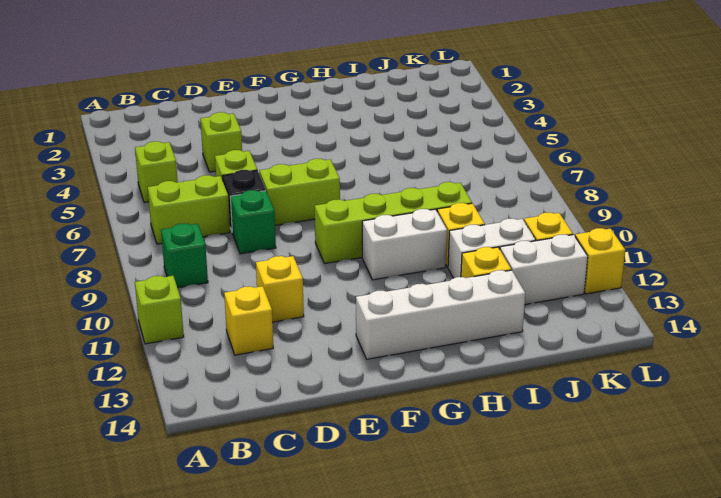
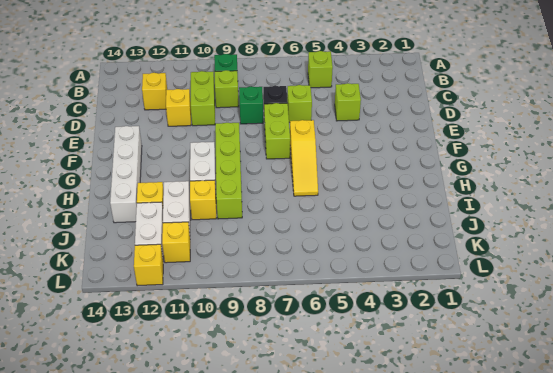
lime brick A11 level 1 -> lime brick C9 level 1
lime brick B7:C7 level 1 -> lime brick C10:D10 level 1
none -> yellow slope F6:H6 level 1 top F

